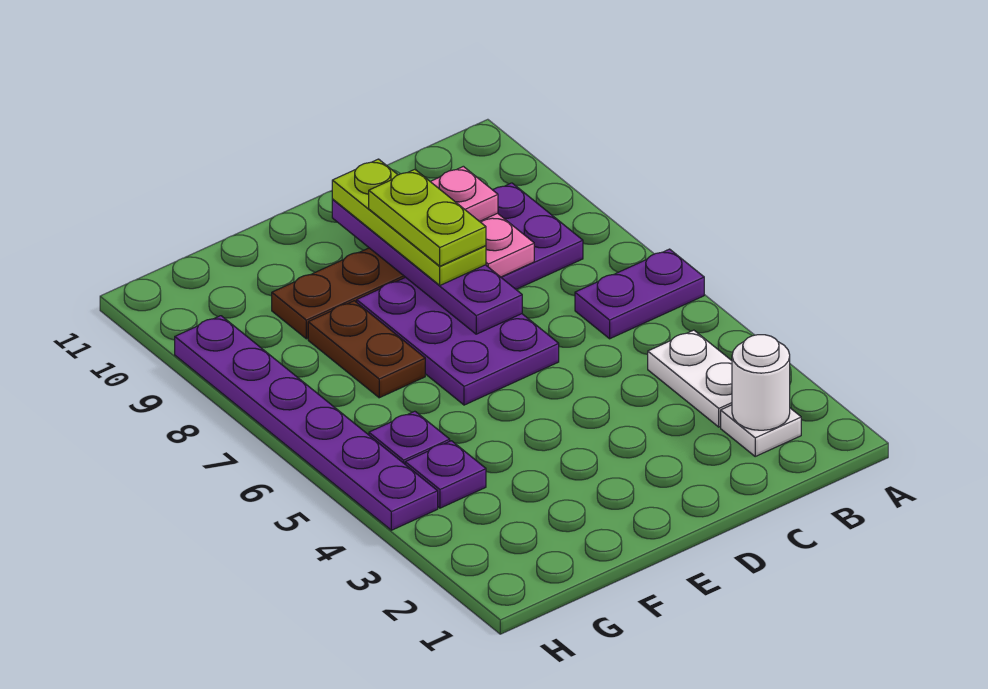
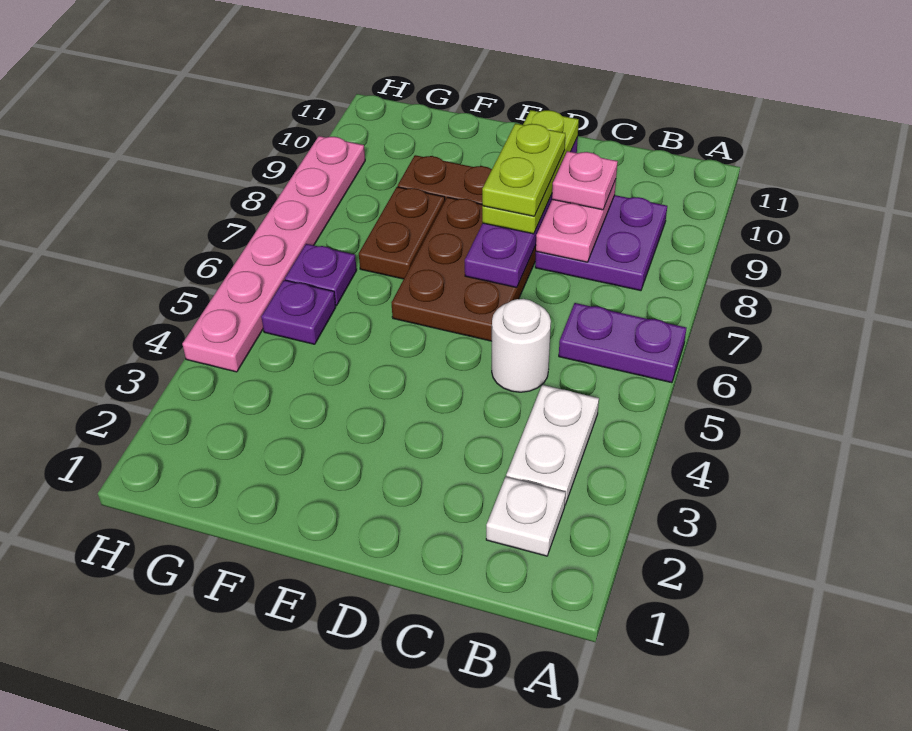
white round brick B2 level 2 -> white round brick C5 level 1
purple plate D6:E8 level 1 -> brown plate D6:E8 level 1
purple plate G4 level 1 -> purple plate G6 level 1
purple plate H4:H9 level 1 -> pink plate H4:H9 level 1

